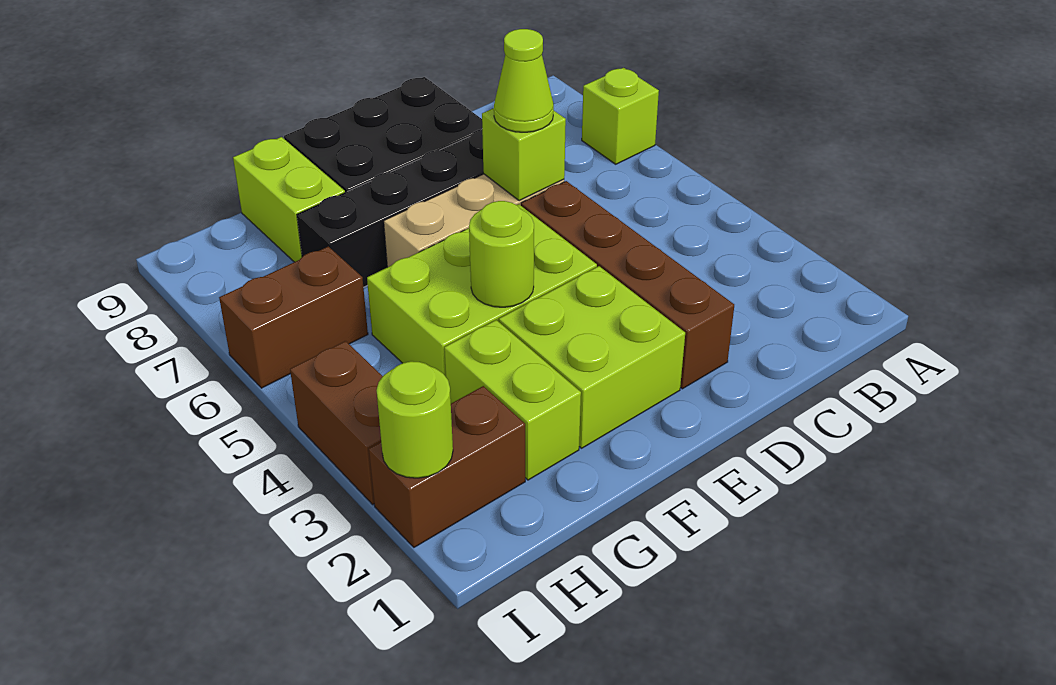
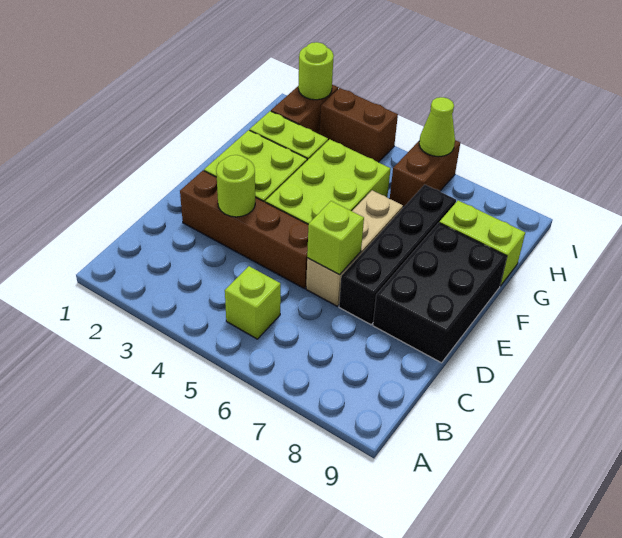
lime brick A7 level 1 -> lime brick B5 level 1
lime cone D6 level 3 -> lime cone I6 level 2
lime round brick F4 level 2 -> lime round brick D3 level 2

